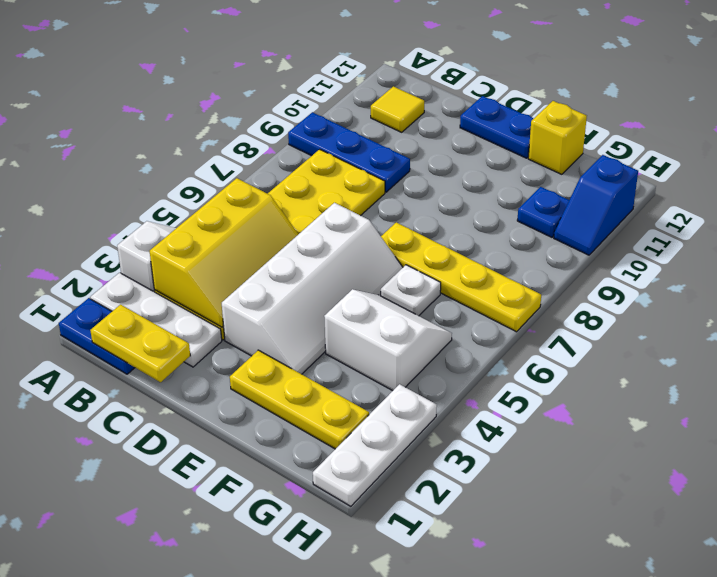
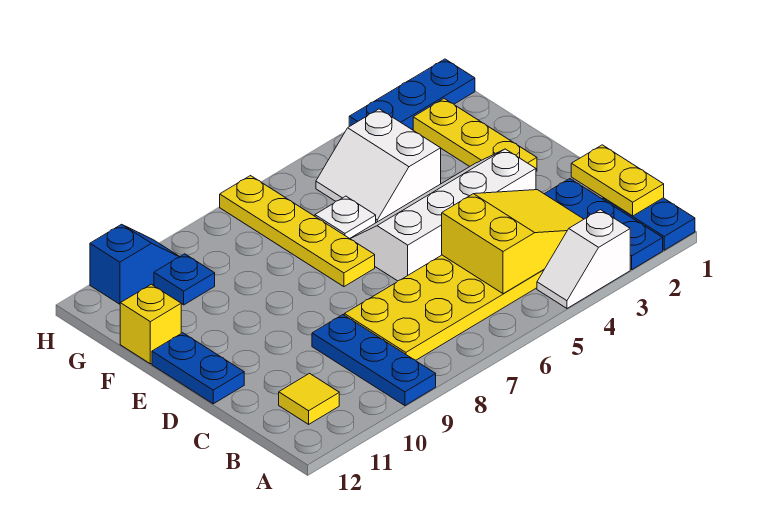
white plate A2:C2 level 1 -> blue plate A2:C2 level 1
yellow slope B3:C5 level 2 top B -> yellow slope B3:C5 level 2 top 5
white plate H1:H3 level 1 -> blue plate H1:H3 level 1

